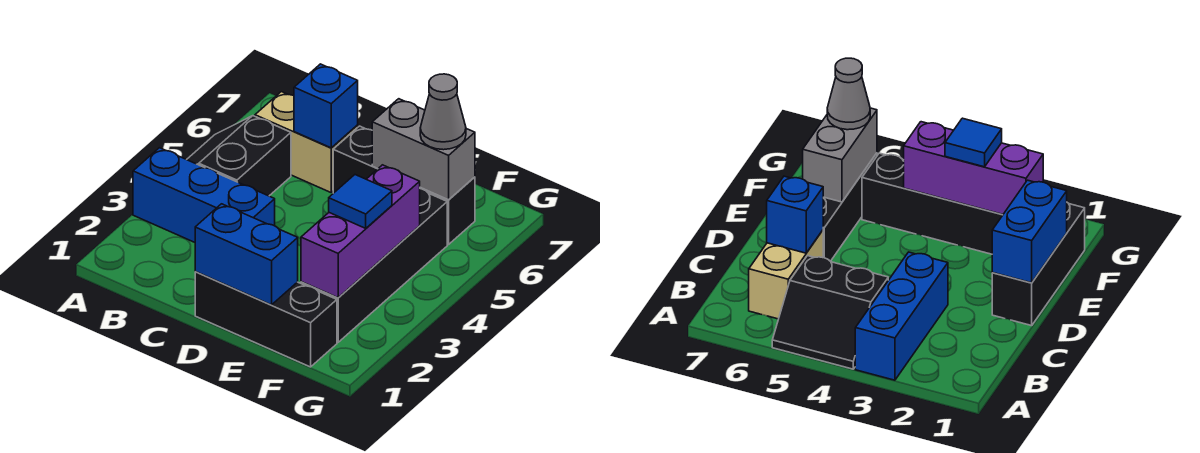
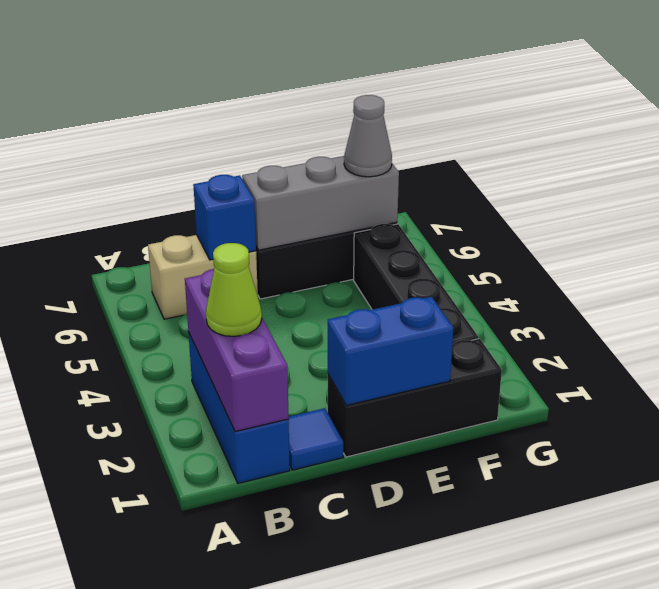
blue brick A3:C3 level 1 -> blue brick B1:B3 level 1
black slope A4:B5 level 1 top B -> none
none -> lime cone B2 level 3
grey brick E6:F6 level 2 -> grey brick D6:F6 level 2
purple brick F2:F4 level 2 -> purple brick B1:B3 level 2
blue tile F3 level 3 -> blue tile C1 level 1

